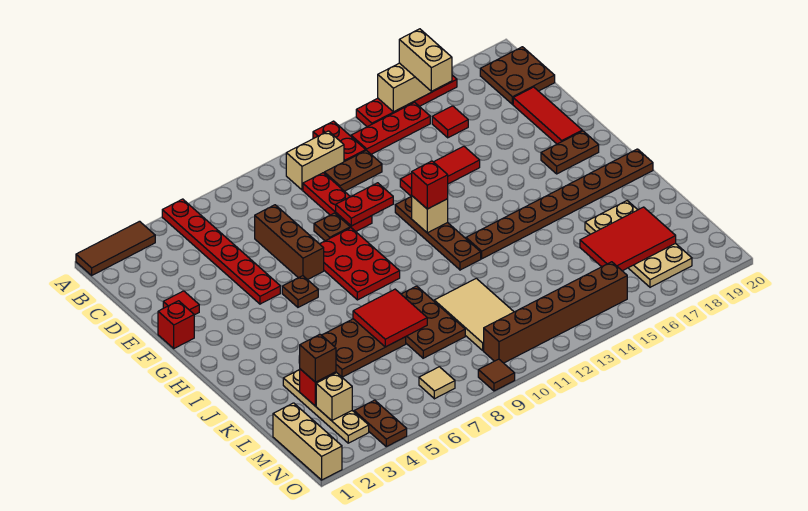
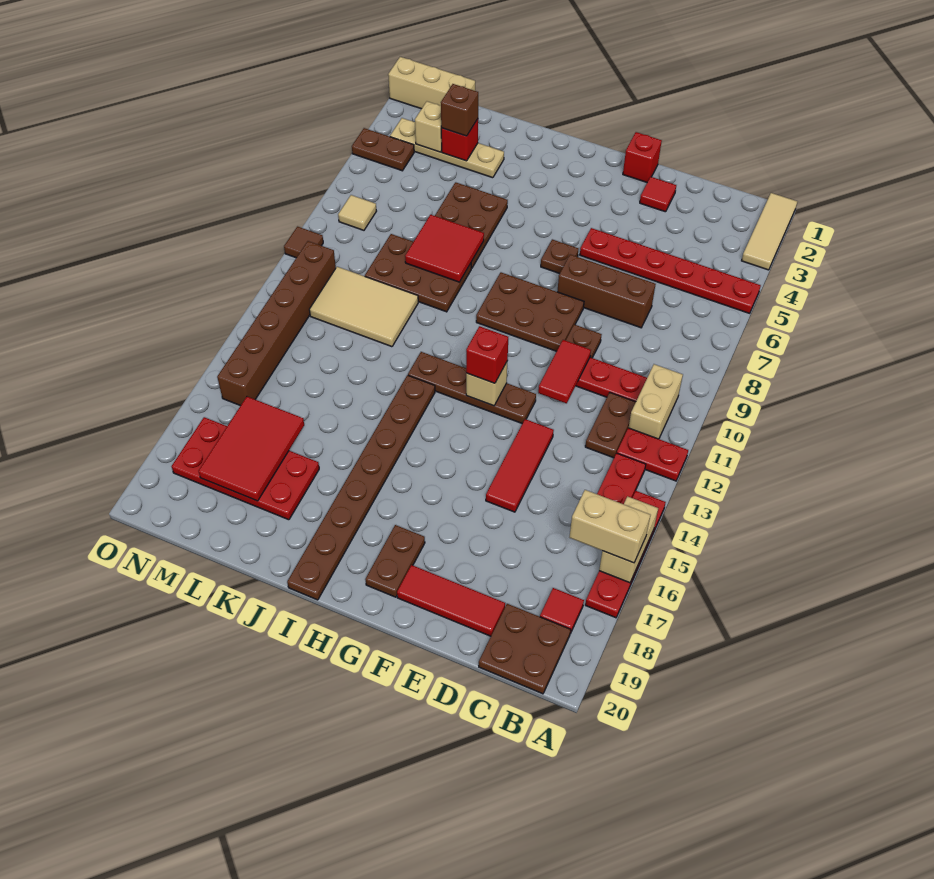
brown tile A1:A3 level 1 -> tan tile A1:A3 level 1
red tile C16 level 1 -> red tile B18 level 1
red plate E10:E11 level 2 -> red tile E10:E11 level 2
red plate F8:H9 level 1 -> brown plate F8:H9 level 1
tan plate K17:N18 level 1 -> red plate K17:N18 level 1

